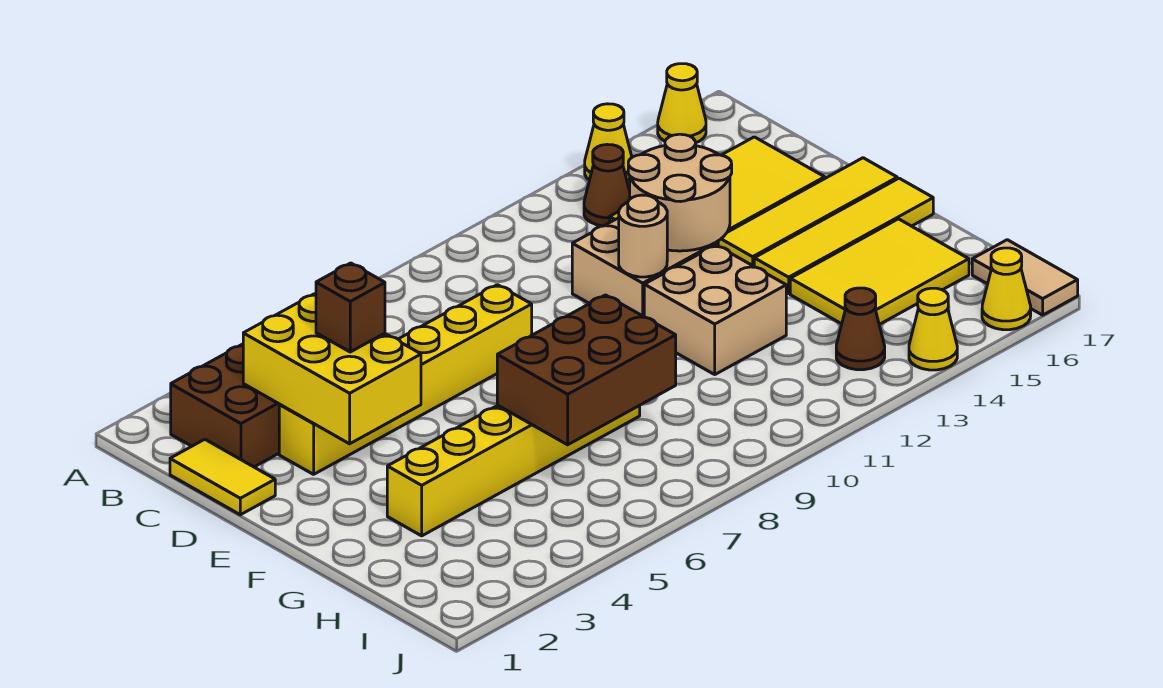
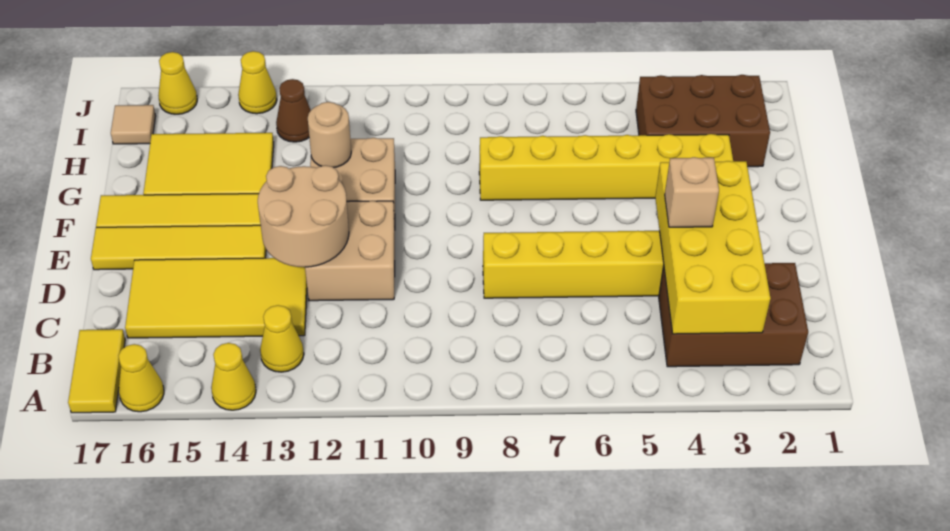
brown cone B13 level 1 -> yellow cone B13 level 1
yellow tile C1:D1 level 1 -> yellow tile A17:B17 level 1
yellow brick C3:E4 level 2 -> yellow brick B3:E4 level 2
brown brick D4 level 3 -> tan brick D4 level 3
tan round brick E11 level 2 -> tan round brick G12 level 2
brown brick G6:H8 level 2 -> brown brick H2:I4 level 1
tan tile I17:J17 level 1 -> tan tile I17 level 1

